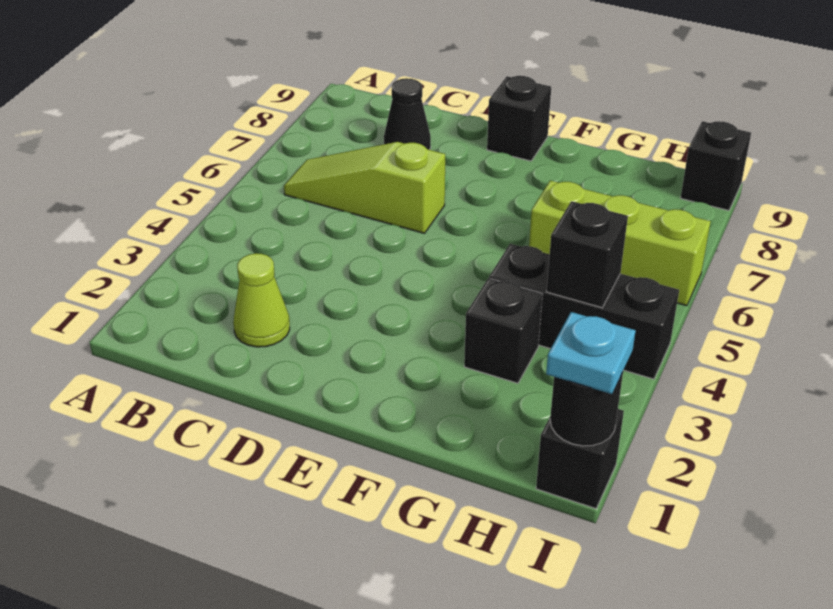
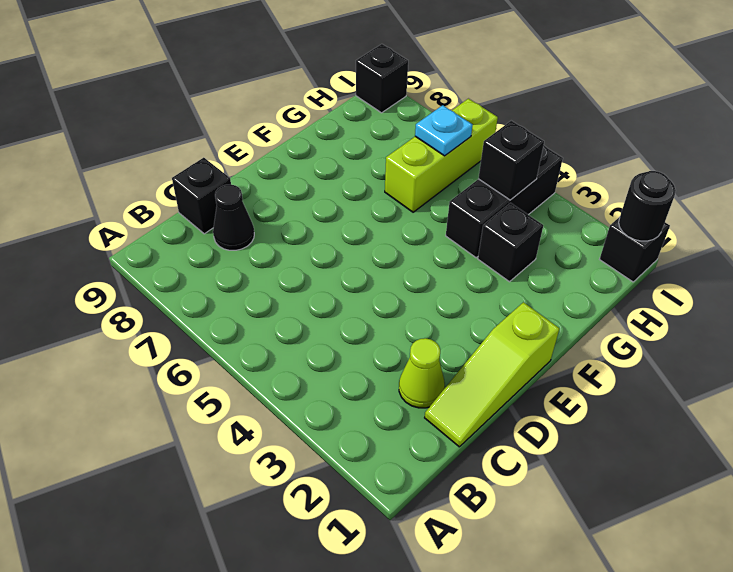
lime slope B6:D6 level 1 top D -> lime slope C1:E1 level 1 top E
black brick E9 level 1 -> black brick C9 level 1
cyan plate I1 level 3 -> cyan plate H6 level 2

